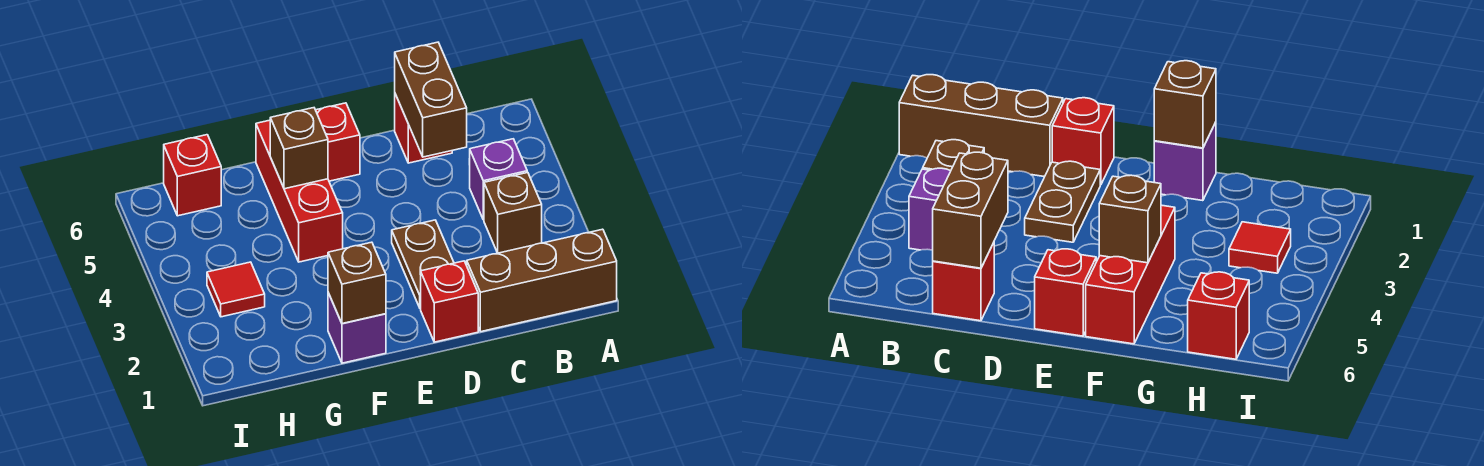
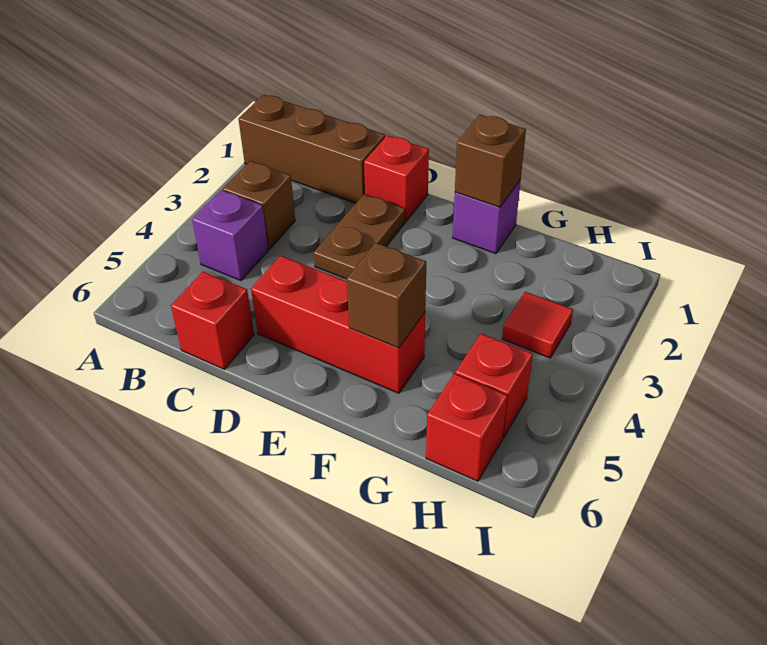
brown brick C5:C6 level 2 -> none
red brick E6 level 1 -> red brick H5 level 1
red brick F4:F6 level 1 -> red brick D5:F5 level 1

